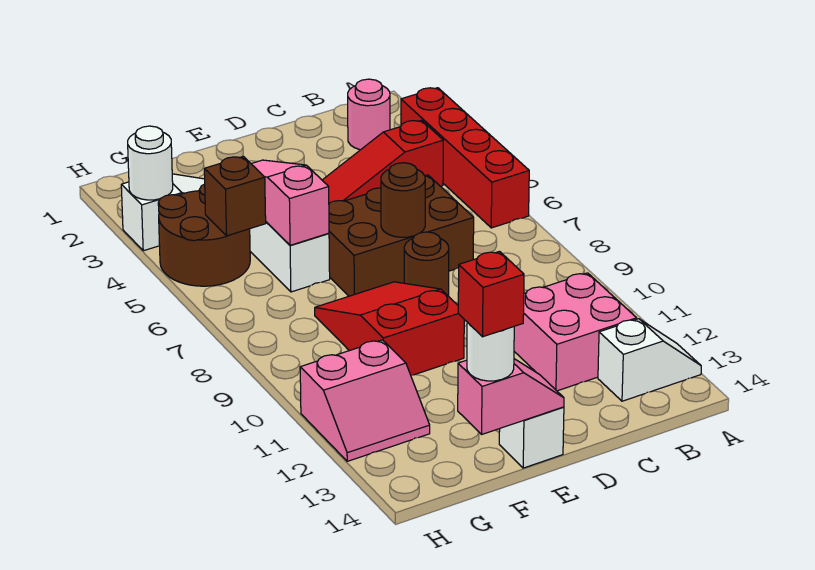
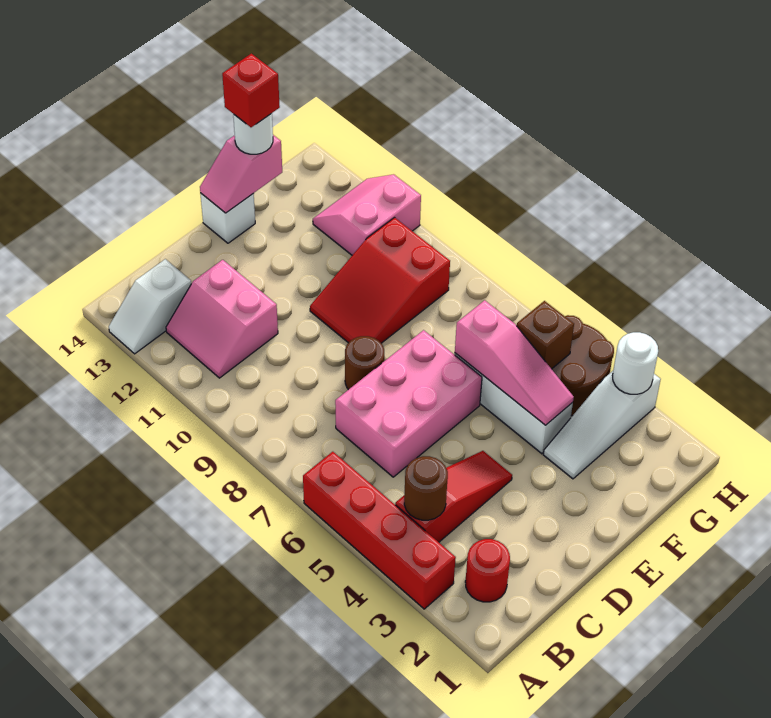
pink round brick B2 level 1 -> red round brick B2 level 1
pink brick B11:C12 level 1 -> pink slope B11:C12 level 1 top C
brown brick C6:E7 level 1 -> pink brick C6:E7 level 1
brown round brick D7 level 2 -> brown round brick B4 level 2
red slope E8:F10 level 1 top 10 -> red slope E9:G10 level 1 top G

